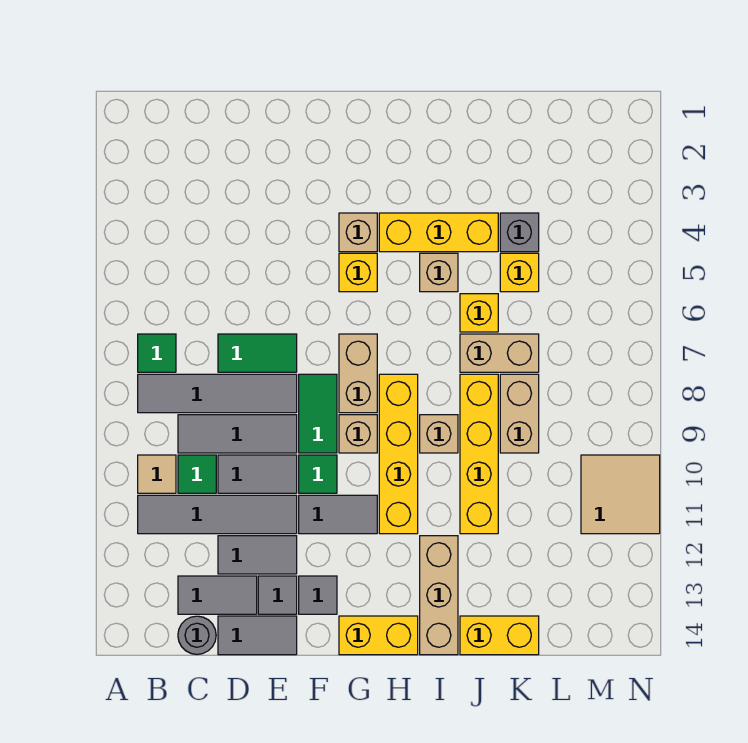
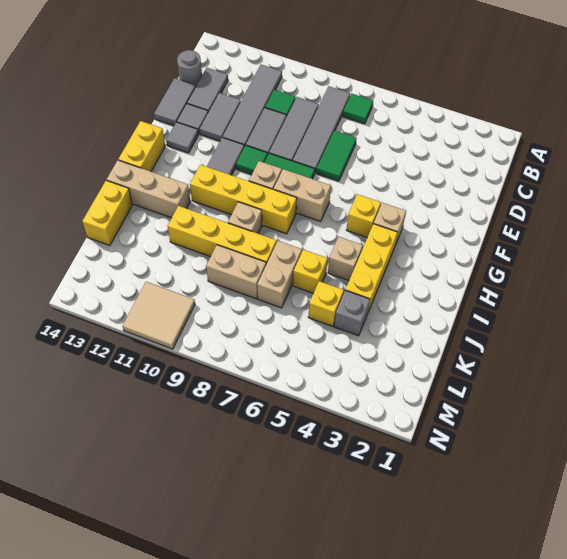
tan tile B10 level 1 -> none

